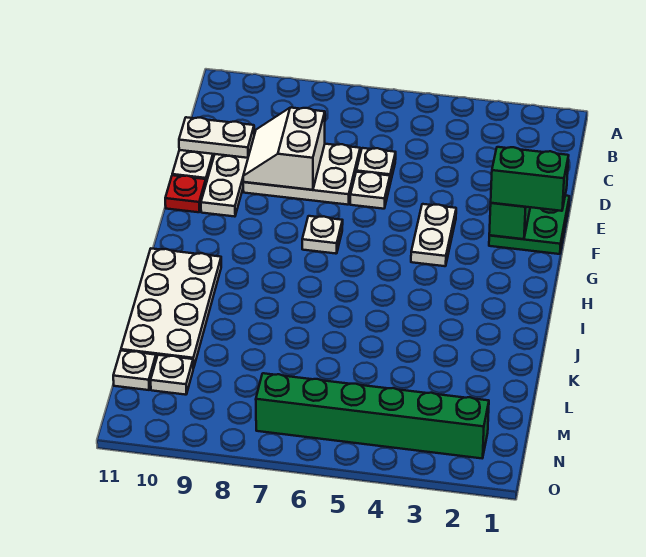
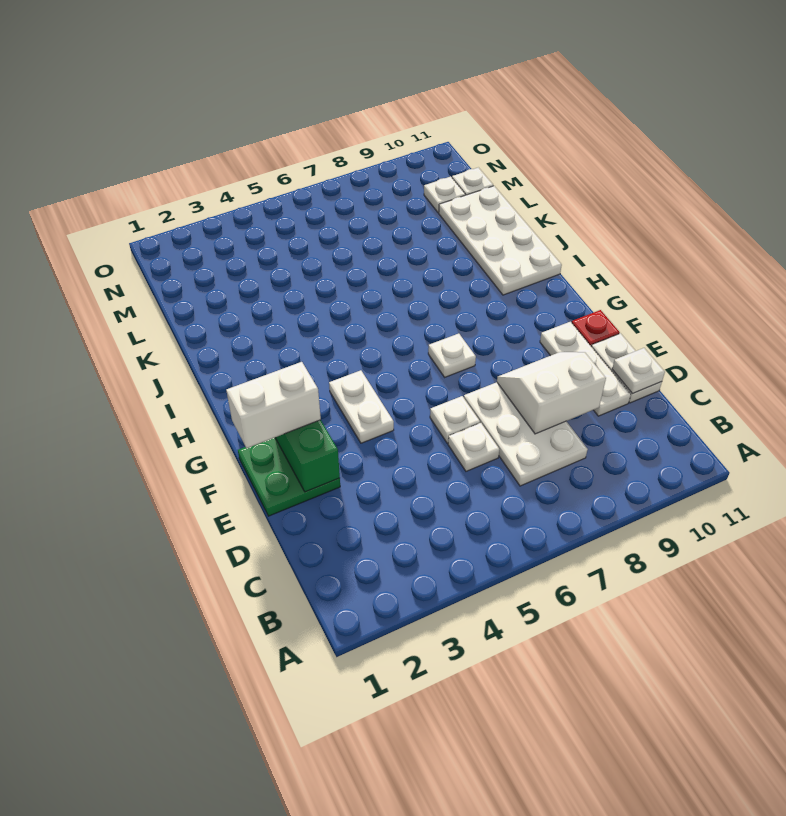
white plate D7:E9 level 1 -> white plate C7:E8 level 1
white slope D8:E9 level 2 top 8 -> white slope D8:E9 level 2 top D
white plate D10:D11 level 2 -> white plate D11 level 2
green brick F1:F2 level 3 -> white brick F1:F2 level 3
green brick N2:N7 level 1 -> none

